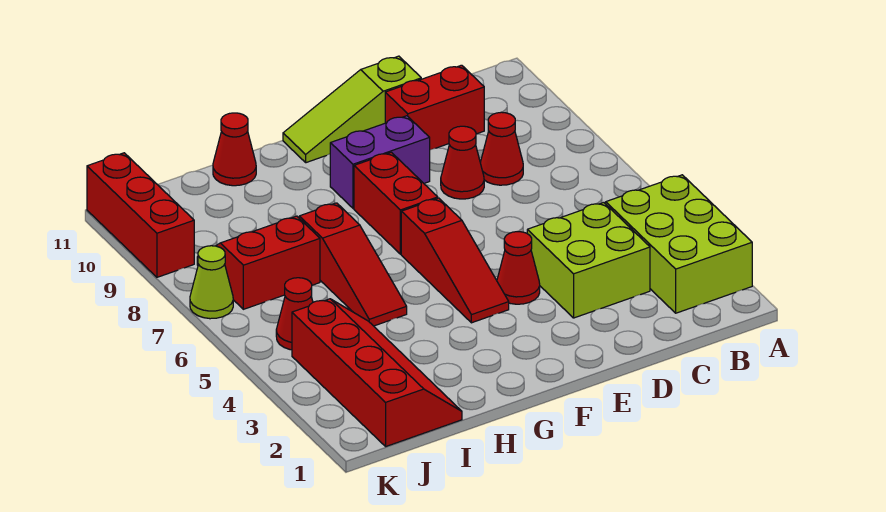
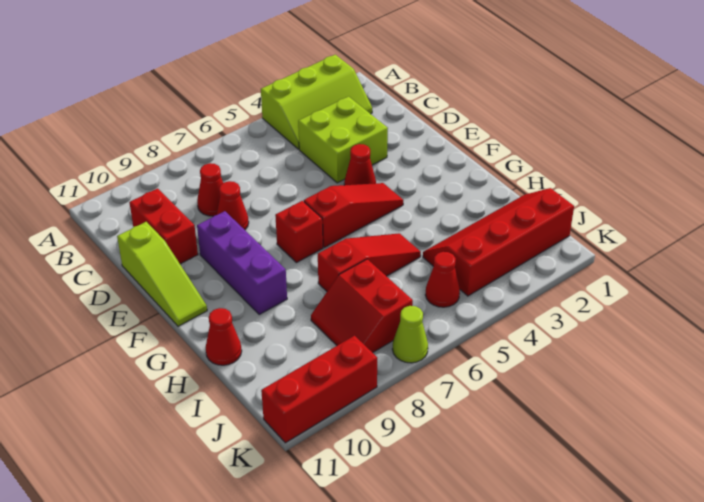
lime brick A2:B4 level 1 -> lime slope A2:B4 level 1 top A
purple brick E9:F9 level 1 -> purple brick E9:G9 level 1
red brick F7:F8 level 1 -> red brick F7 level 1

